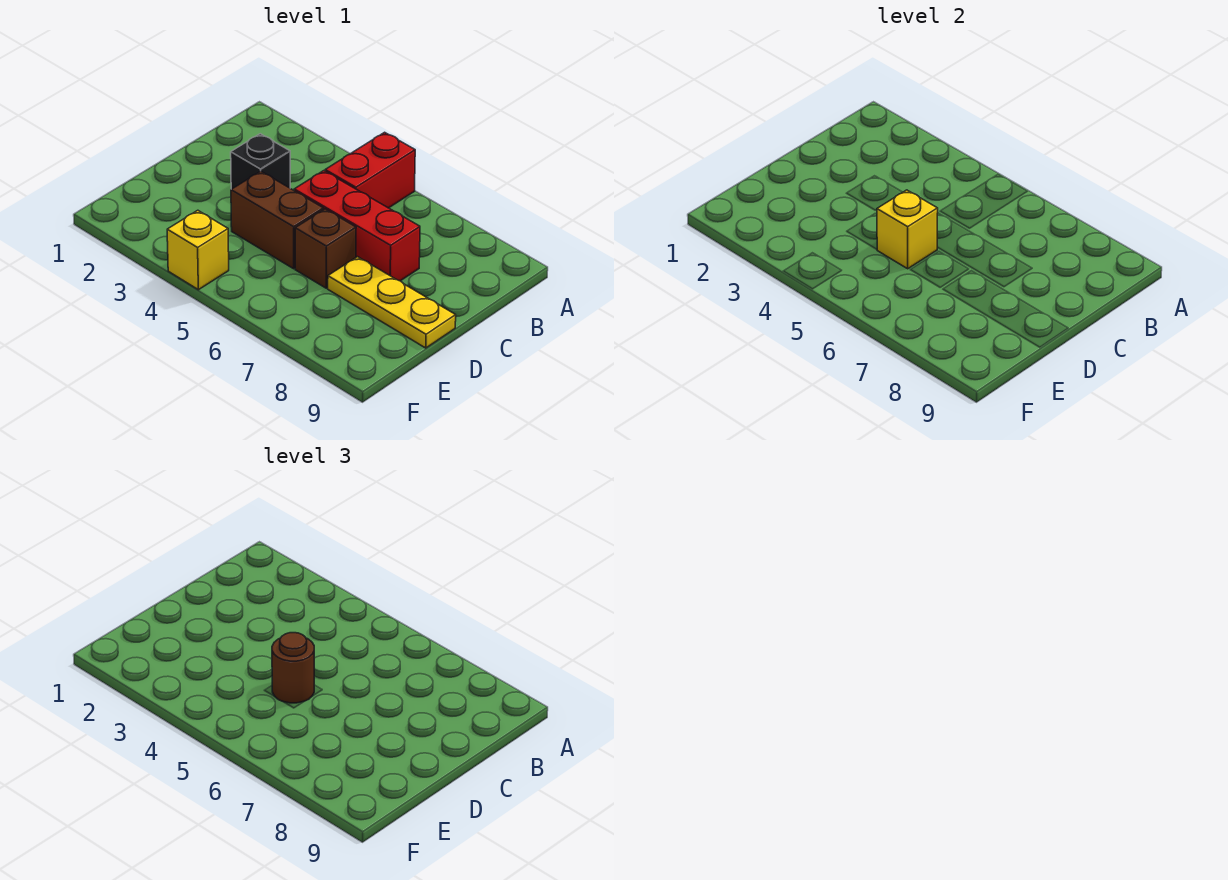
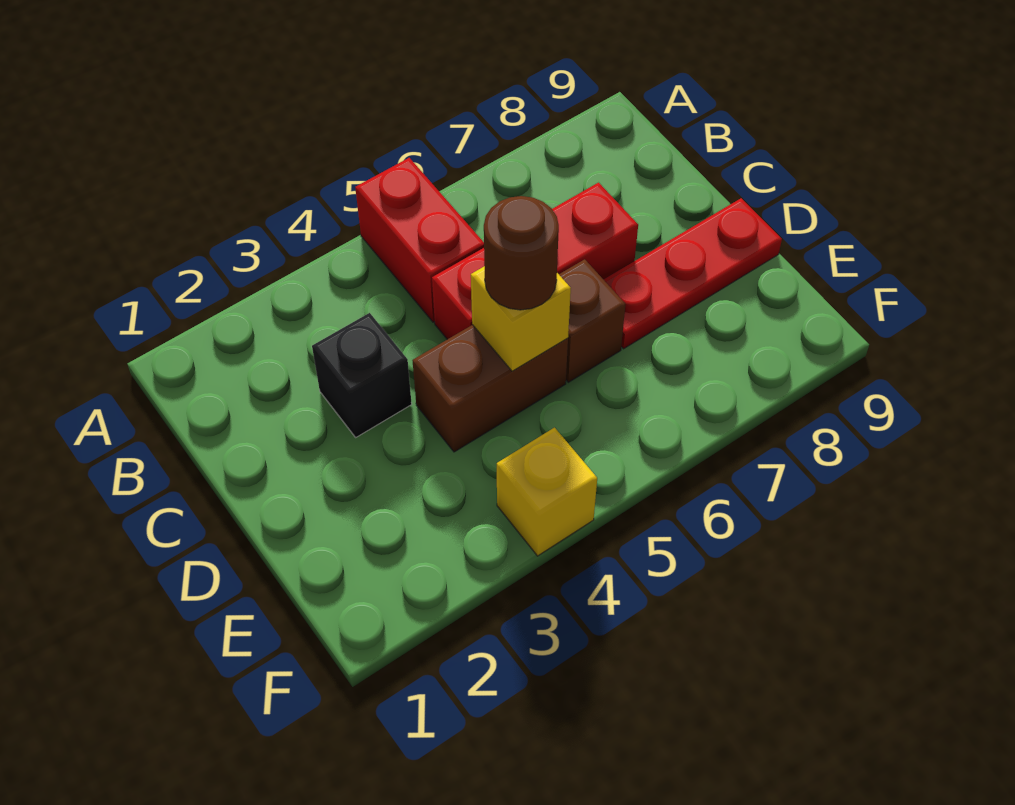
yellow plate D7:D9 level 1 -> red plate D7:D9 level 1

